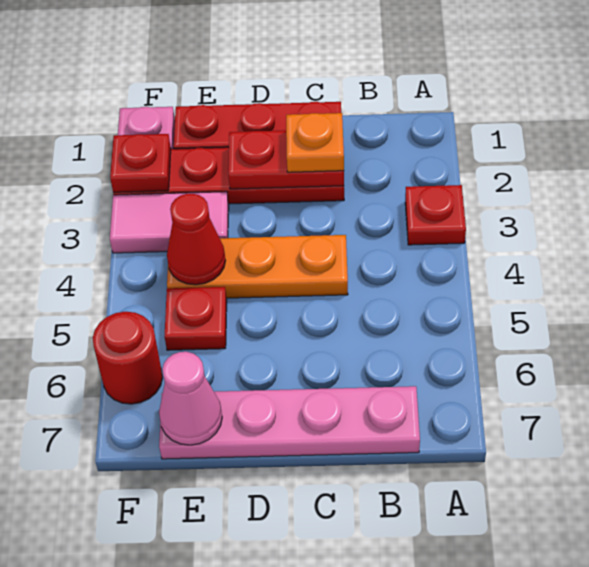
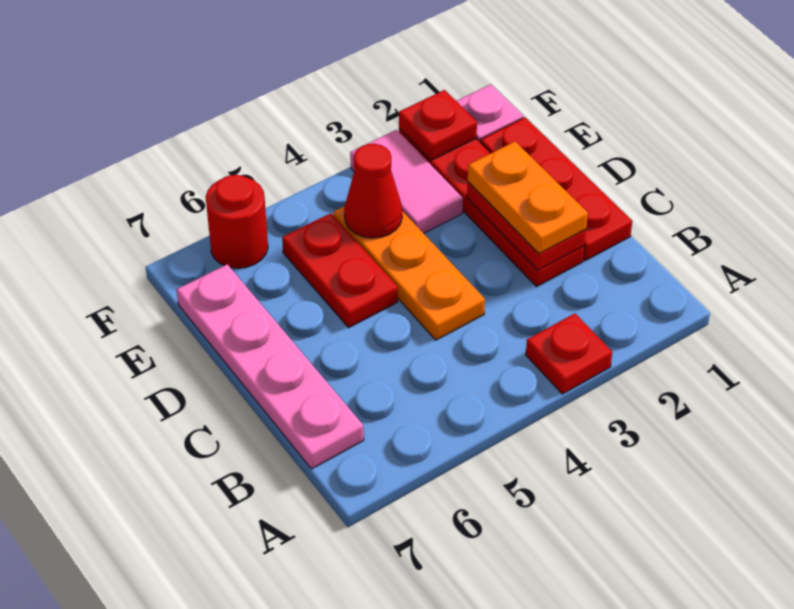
orange plate C2 level 3 -> orange plate C2:D2 level 3
red plate E5 level 1 -> red plate D5:E5 level 1
pink cone E7 level 2 -> none

